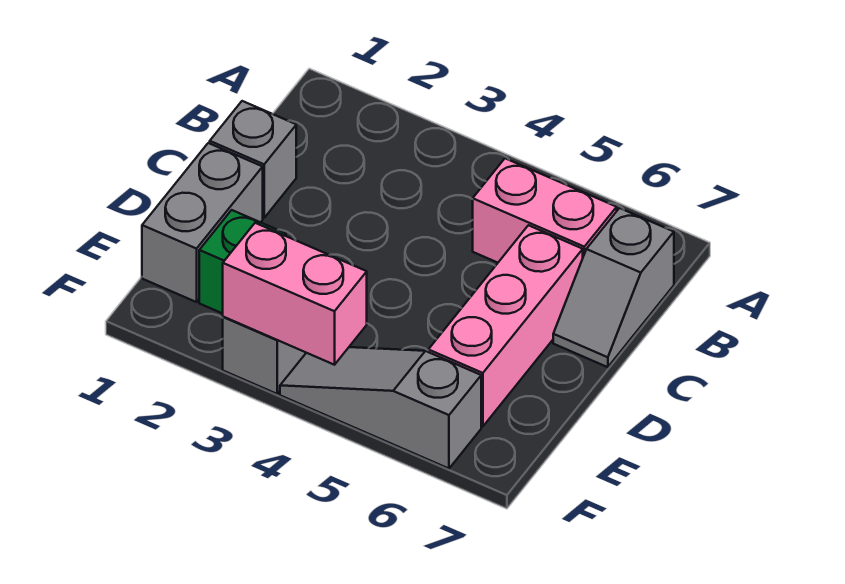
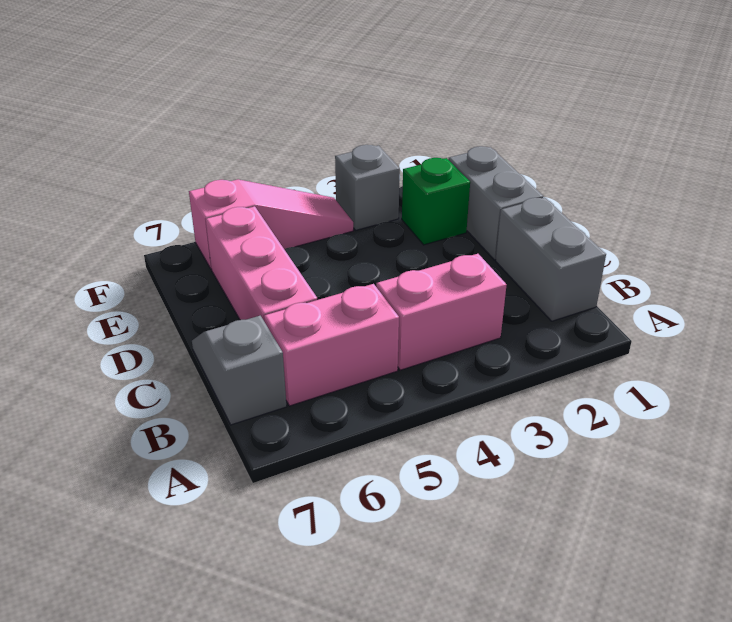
grey brick C1 level 1 -> grey brick B1:C1 level 1
pink brick F3:F4 level 2 -> pink brick B3:B4 level 1
grey slope F4:F6 level 1 top 6 -> pink slope F4:F6 level 1 top 6

